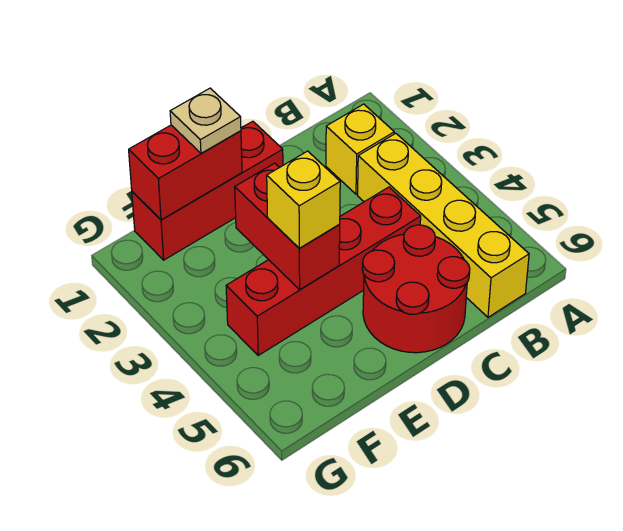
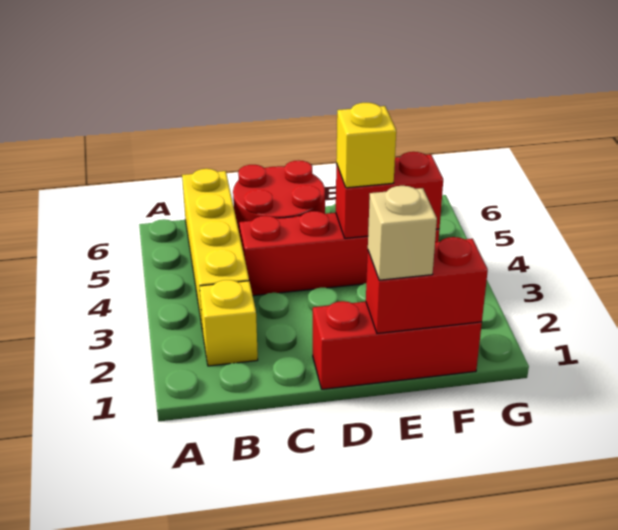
tan plate E1 level 3 -> tan brick E1 level 3
red brick E3:E4 level 2 -> red brick E4:F4 level 2

